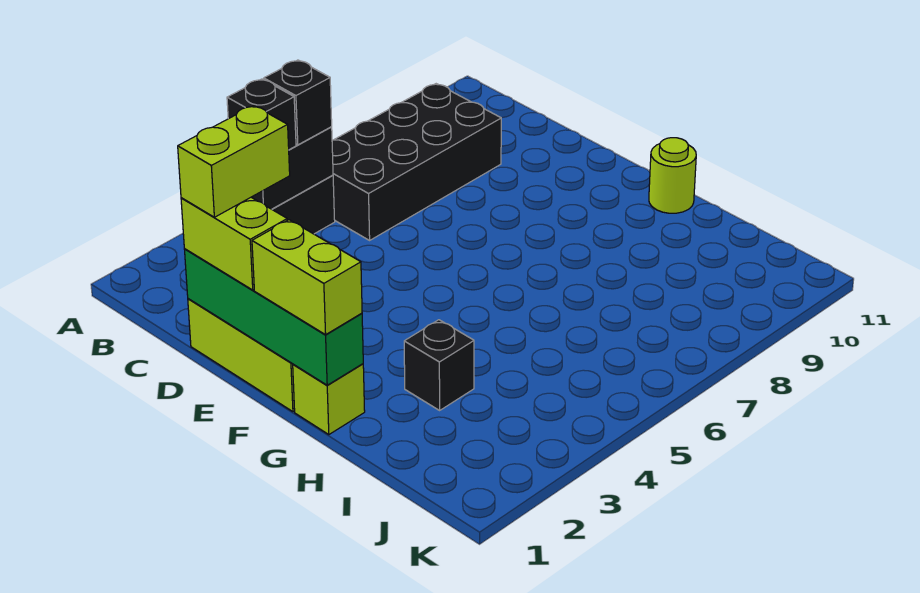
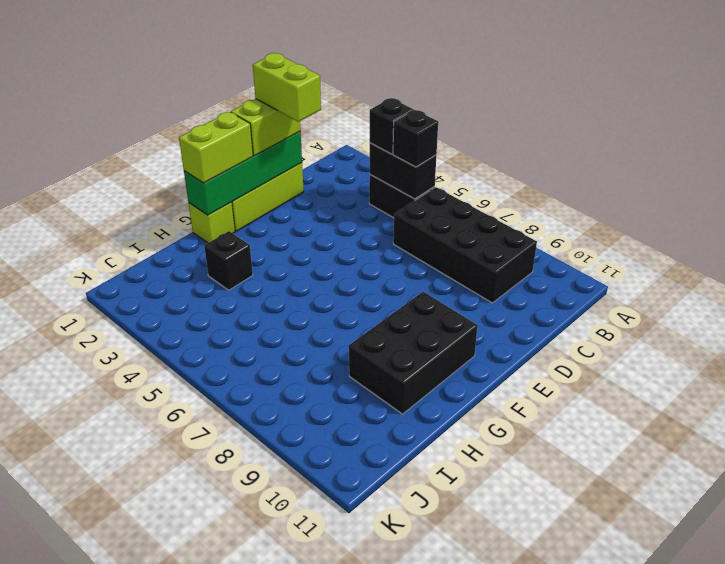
none -> black brick F9:H10 level 1
lime round brick G11 level 1 -> none

